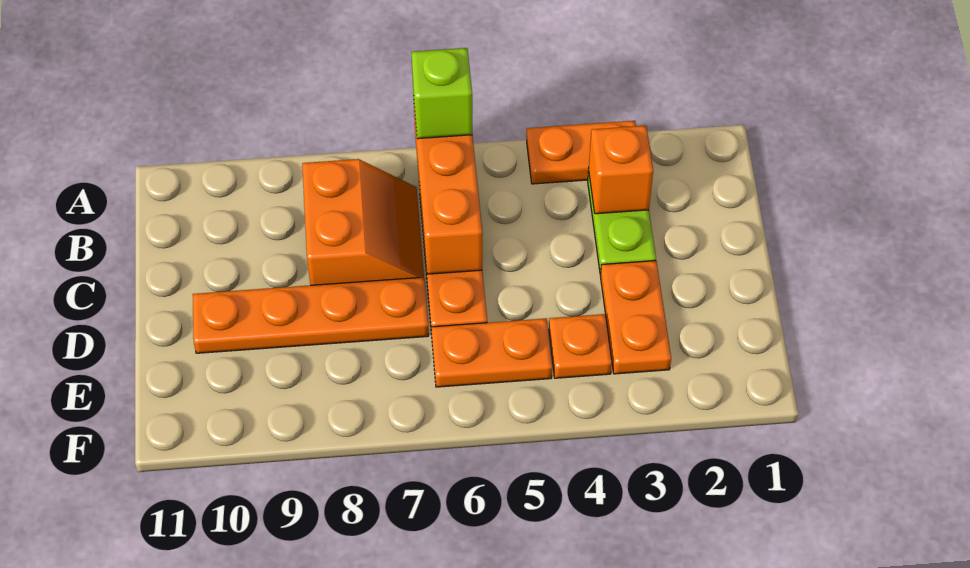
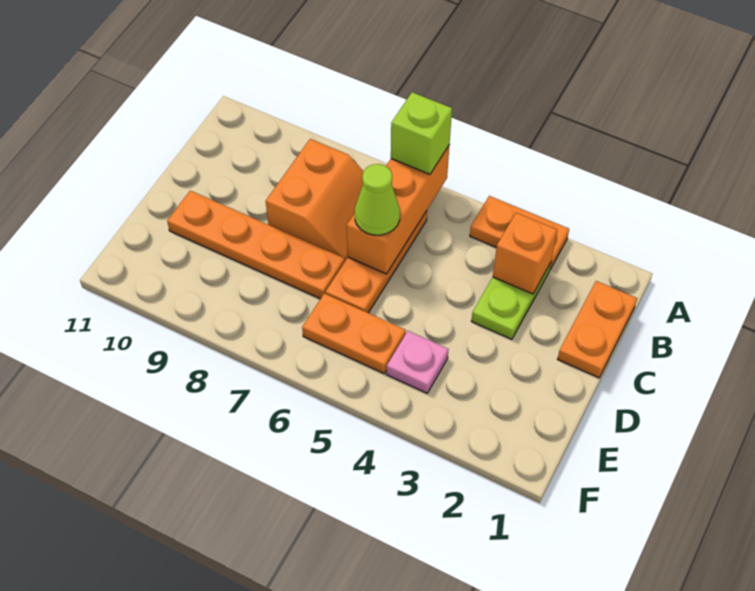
none -> lime cone C6 level 3
orange plate D3:E3 level 1 -> orange plate B1:C1 level 1
orange plate E4 level 1 -> pink plate E4 level 1

